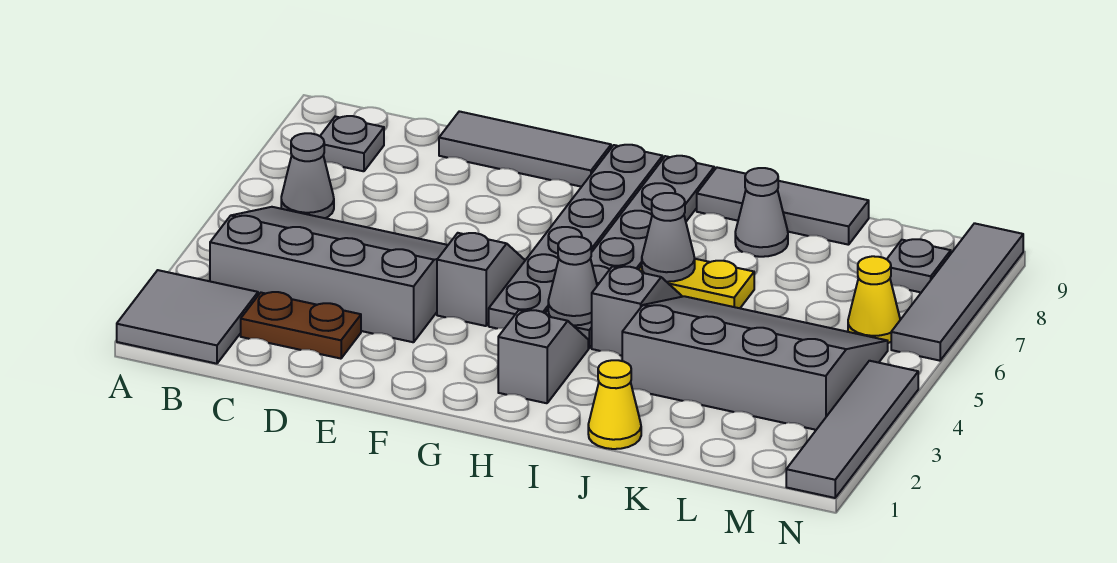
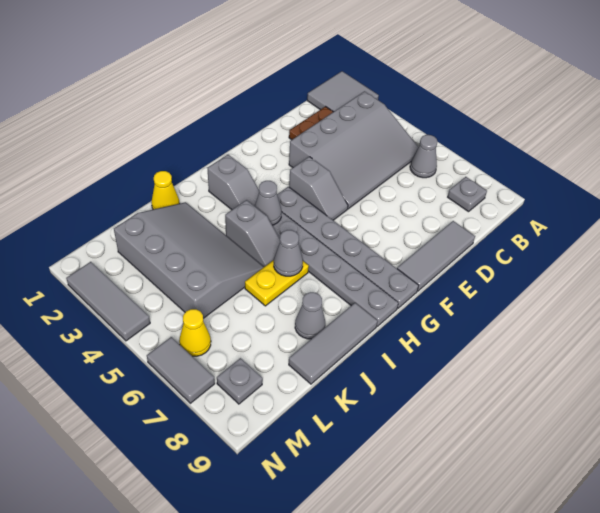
grey slope J3:M5 level 1 top 3 -> grey slope J2:L5 level 1 top L
grey tile N1:N4 level 1 -> grey tile N2:N4 level 1
grey tile N6:N9 level 1 -> grey tile N6:N7 level 1

